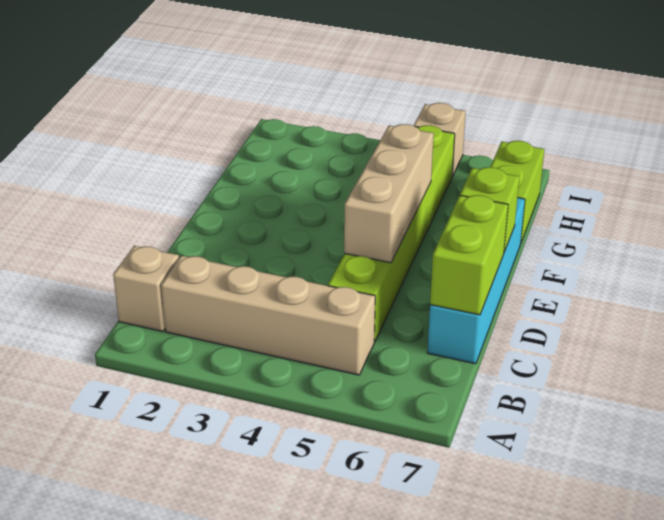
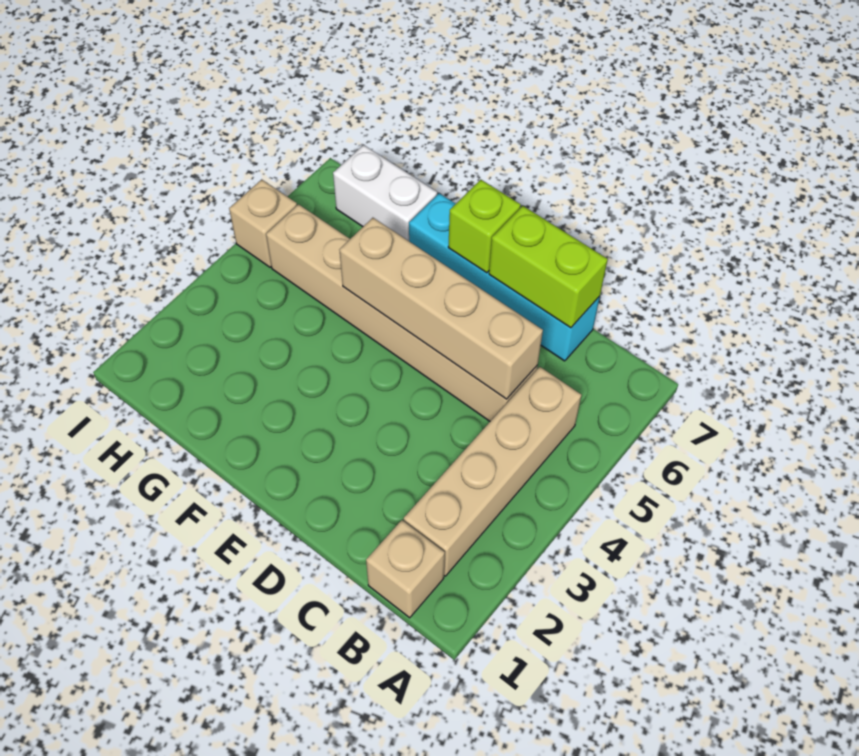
lime brick C5:H5 level 1 -> tan brick C5:H5 level 1
tan brick D5:F5 level 2 -> tan brick C5:F5 level 2
lime brick G7:H7 level 1 -> white brick G7:H7 level 1

